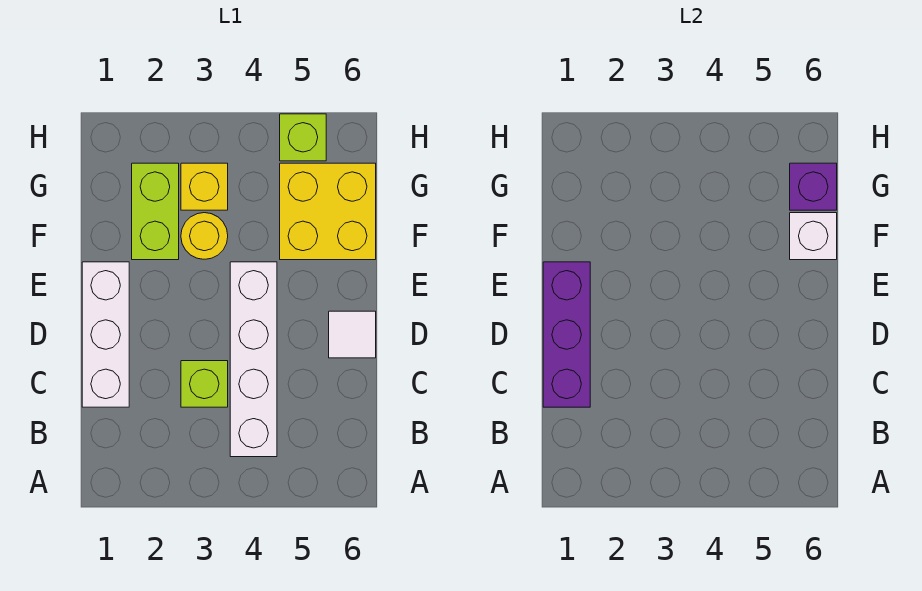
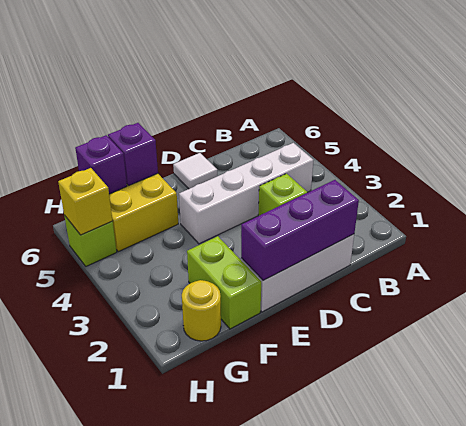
lime brick F2:G2 level 1 -> lime brick F1:F2 level 1
yellow round brick F3 level 1 -> yellow round brick G1 level 1
white brick F6 level 2 -> purple brick F6 level 2
yellow brick G3 level 1 -> yellow brick H5 level 2

